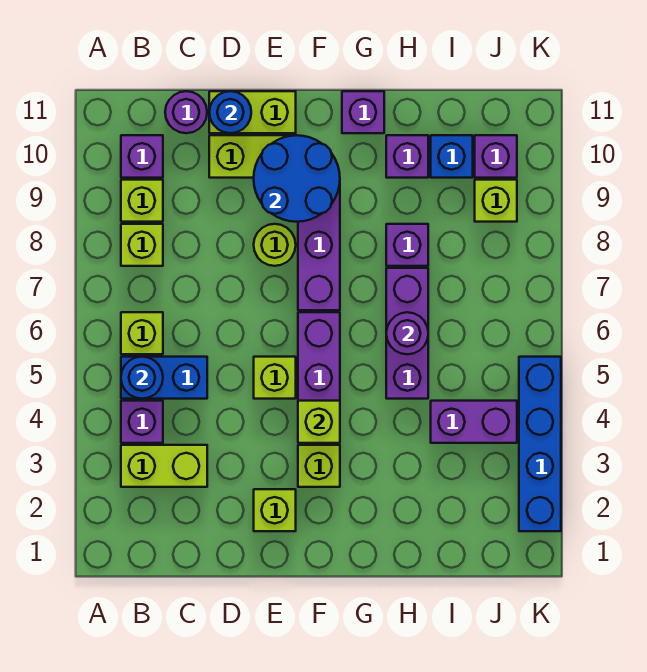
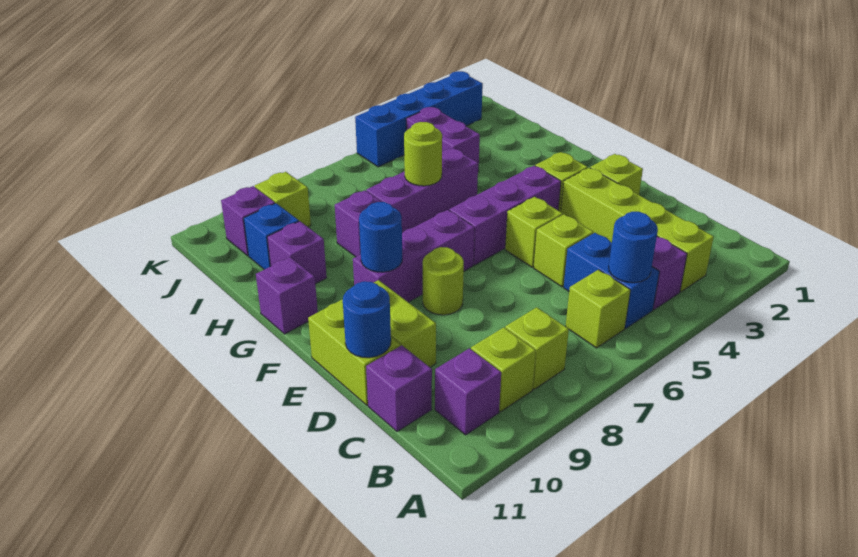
lime brick B3:C3 level 1 -> lime brick B3:E3 level 1
purple round brick C11 level 1 -> purple brick C11 level 1
blue round brick E9:F10 level 2 -> blue round brick F9 level 2
lime brick F4 level 2 -> lime brick D5 level 1
purple round brick H6 level 2 -> lime round brick H6 level 2

